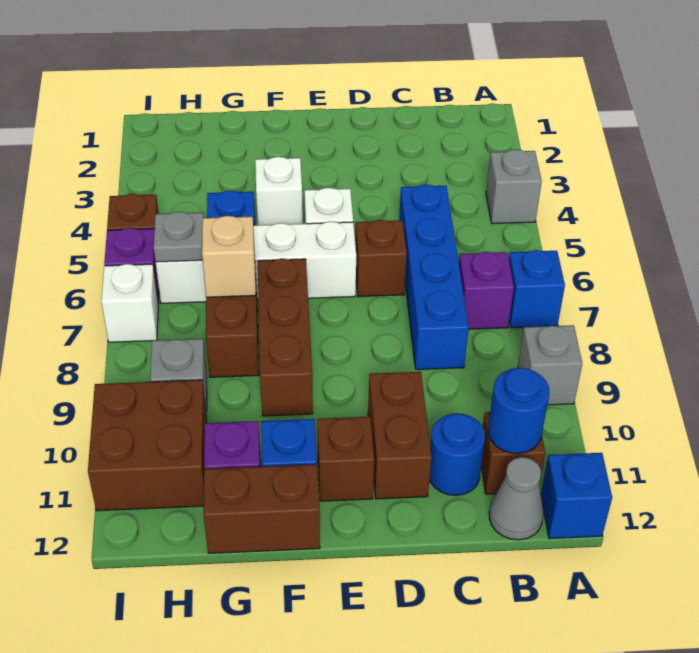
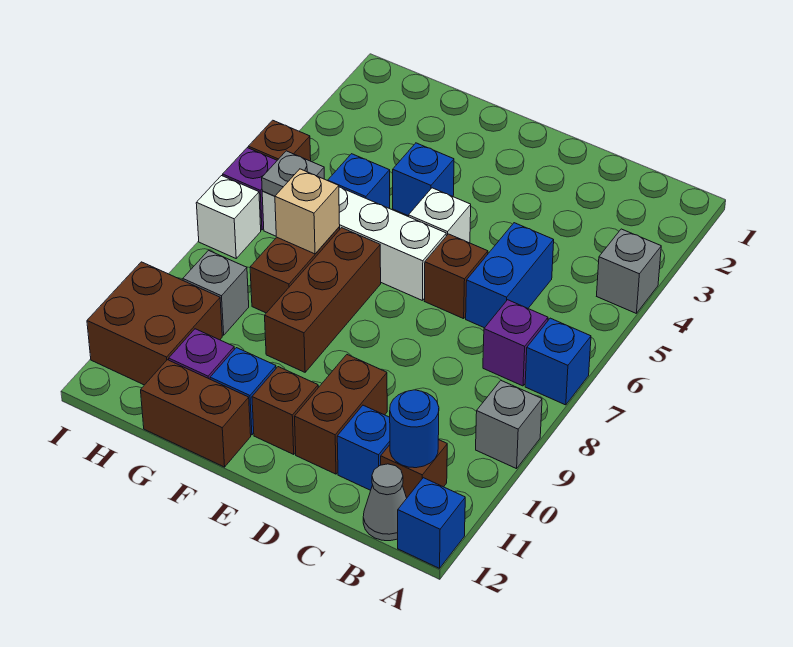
blue brick C5:C8 level 1 -> blue brick C5:C6 level 1
blue round brick C11 level 1 -> blue brick C11 level 1
white brick F4 level 1 -> blue brick F4 level 1

